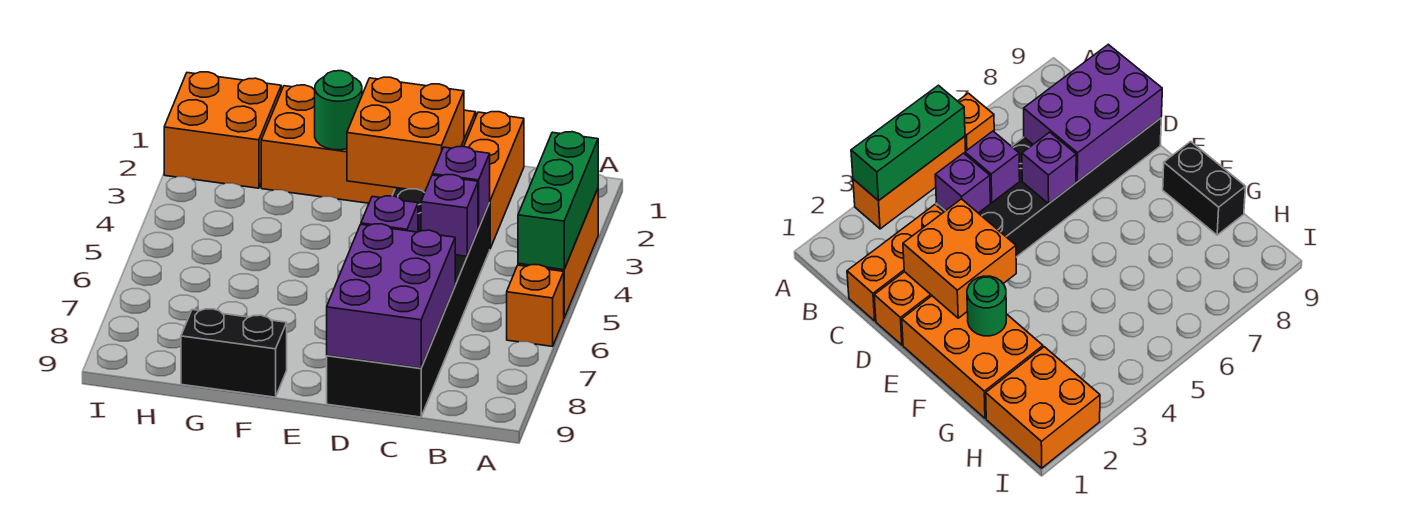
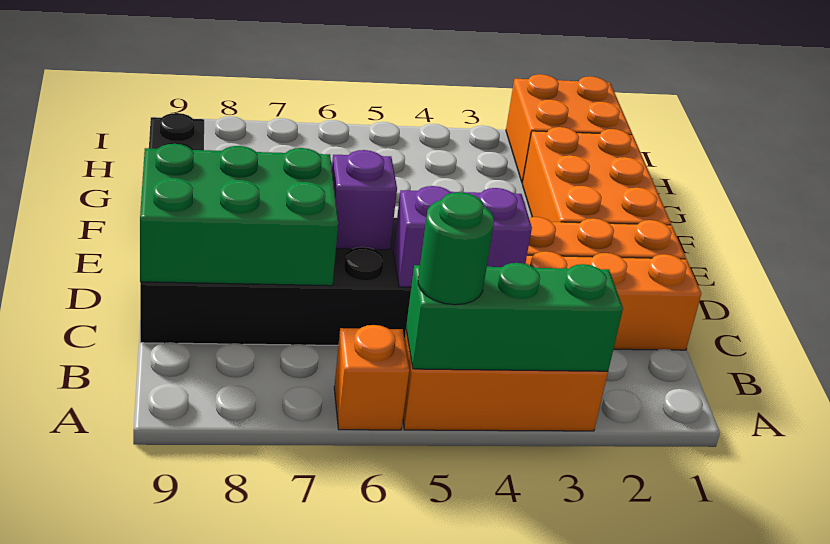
purple brick C7:D9 level 2 -> green brick C7:D9 level 2
orange brick D2:E3 level 2 -> none
green round brick F2 level 2 -> green round brick A5 level 3

